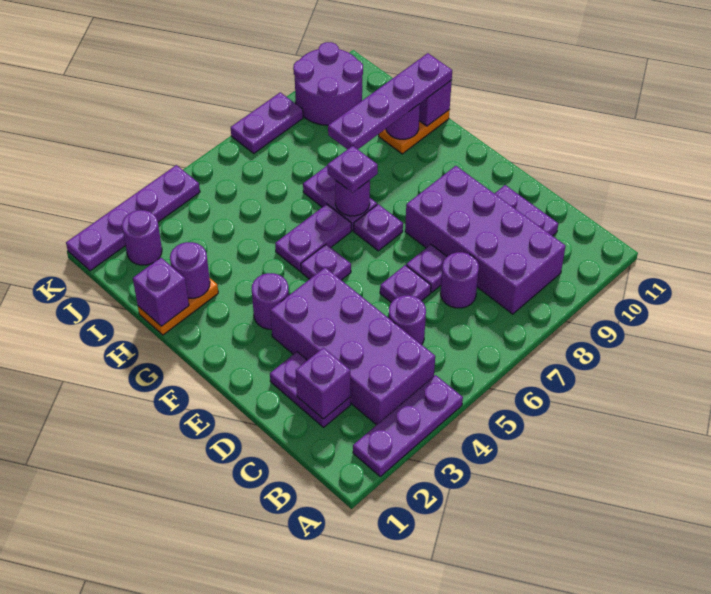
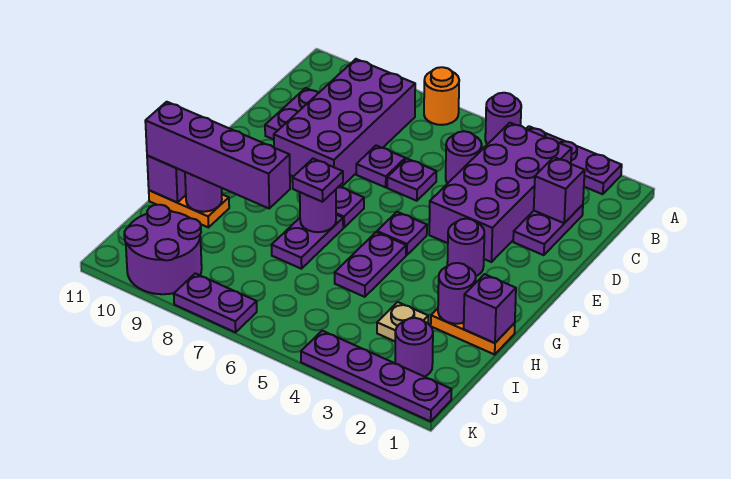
none -> orange round brick A7 level 1
purple round brick C7 level 1 -> purple round brick A5 level 1
purple plate G5:G6 level 1 -> purple plate G5:H5 level 1
purple plate H8:H11 level 3 -> purple brick H8:H11 level 3
none -> tan plate I3 level 1

